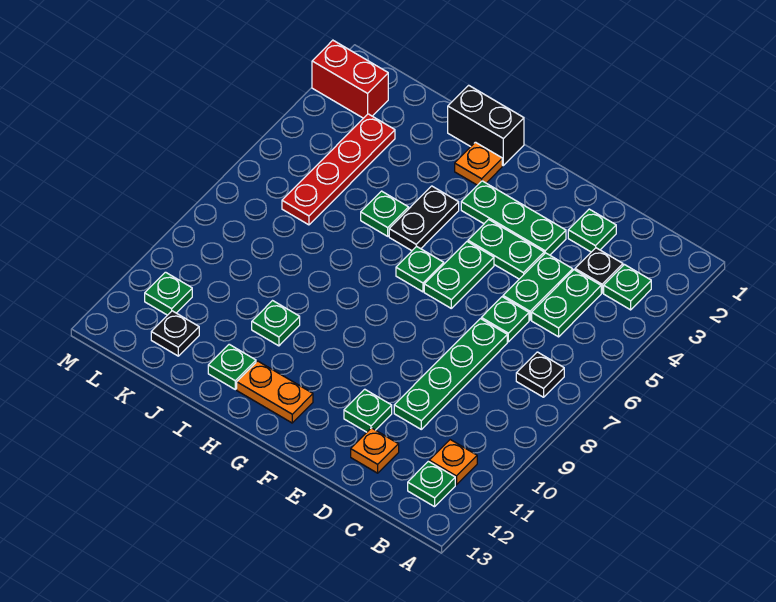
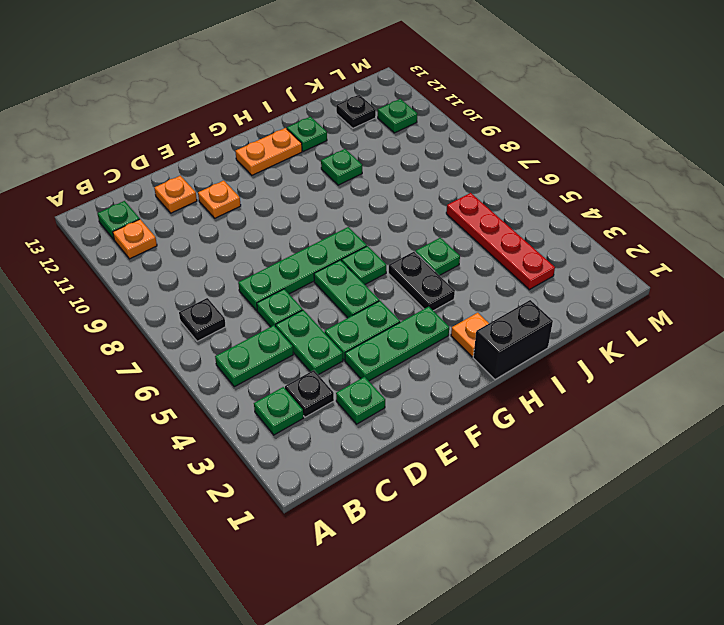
green plate C4:C5 level 1 -> green plate B5:C5 level 1
green plate D7:D10 level 1 -> green plate D7:G7 level 1
green plate E11 level 1 -> orange plate E11 level 1
red brick L2:M2 level 1 -> none

